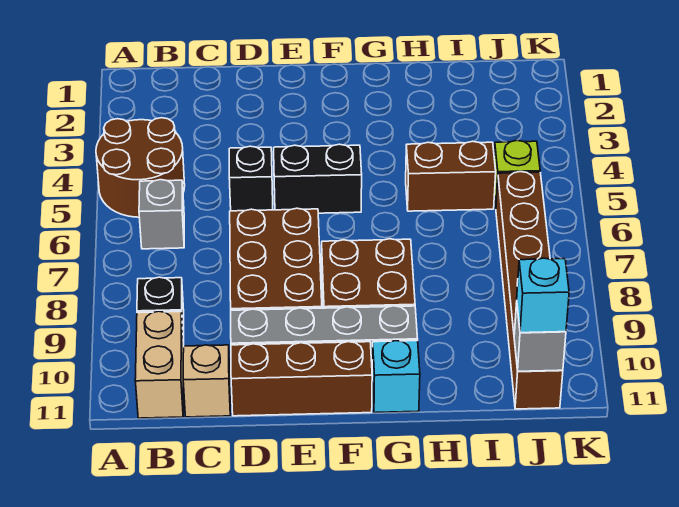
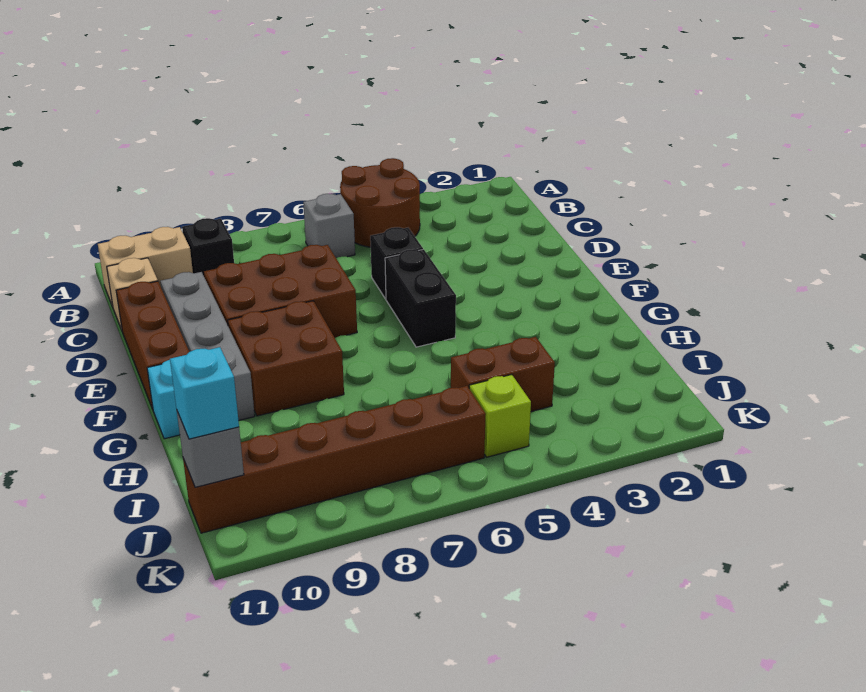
brown brick H5:I5 level 1 -> brown brick I4:I5 level 1

